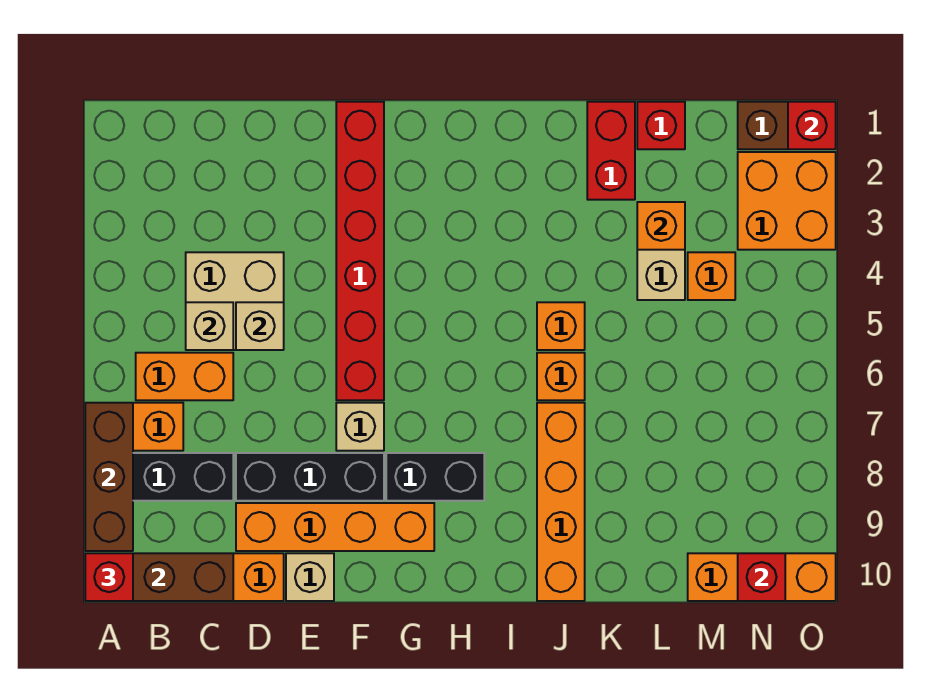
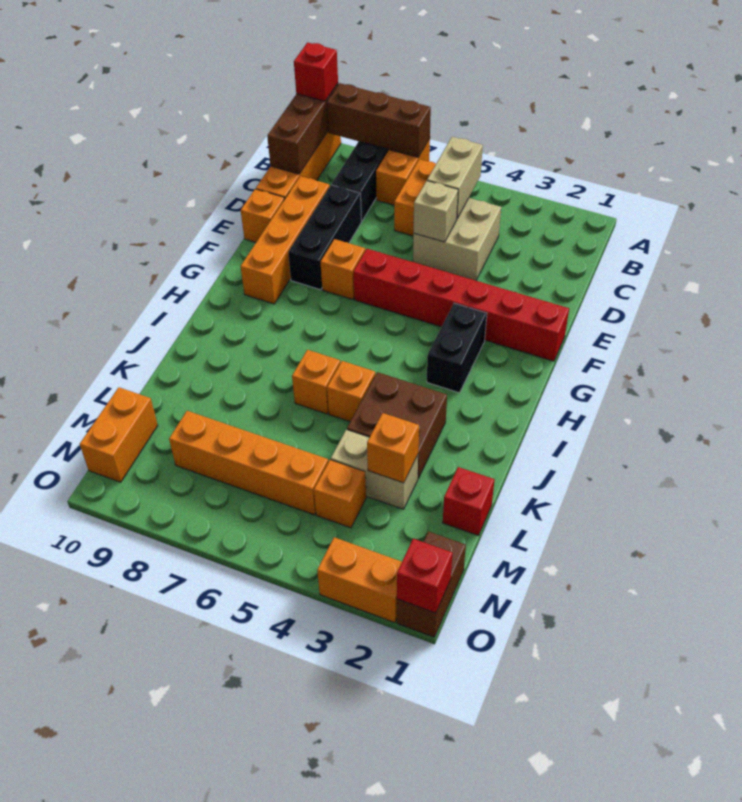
tan brick C5 level 2 -> tan brick B5:C5 level 2
tan brick E10 level 1 -> orange brick E10 level 1
tan brick F7 level 1 -> orange brick F7 level 1
black brick G8:H8 level 1 -> black brick G3:H3 level 1
none -> brown brick J3:K4 level 1
orange brick J7:J10 level 1 -> orange brick M5:M8 level 1
red brick K1:K2 level 1 -> none
orange brick M10:O10 level 1 -> orange brick M10:N10 level 1
orange brick N2:O3 level 1 -> orange brick O2:O3 level 1
red brick N10 level 2 -> none

